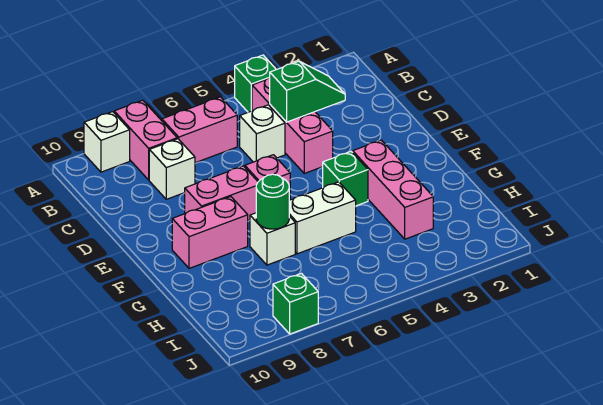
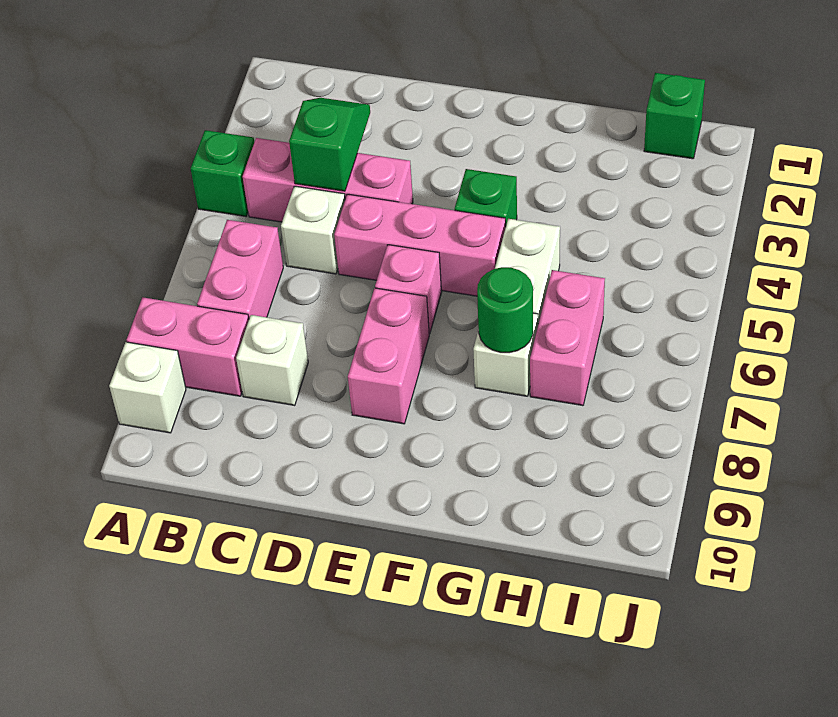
pink brick F3:H3 level 1 -> pink brick D5:F5 level 1
pink brick F8:F9 level 1 -> pink brick H6:H7 level 1
green brick J8 level 1 -> green brick I1 level 1

